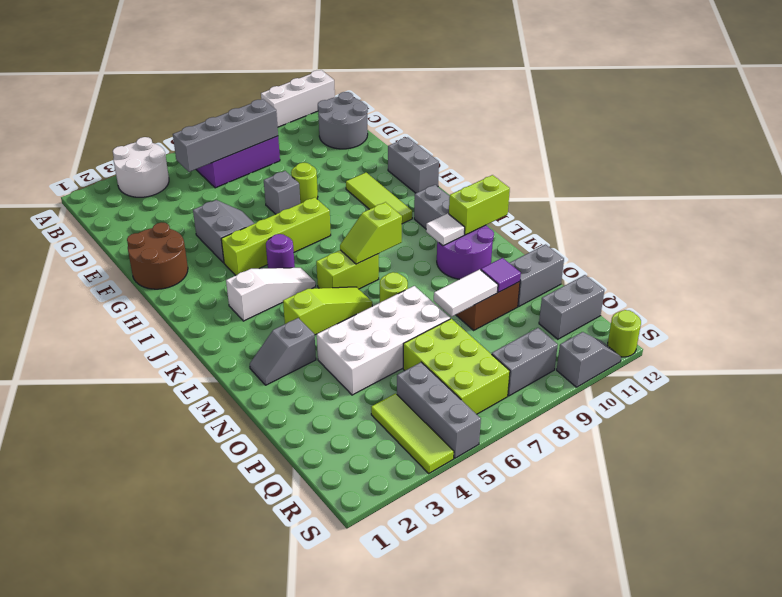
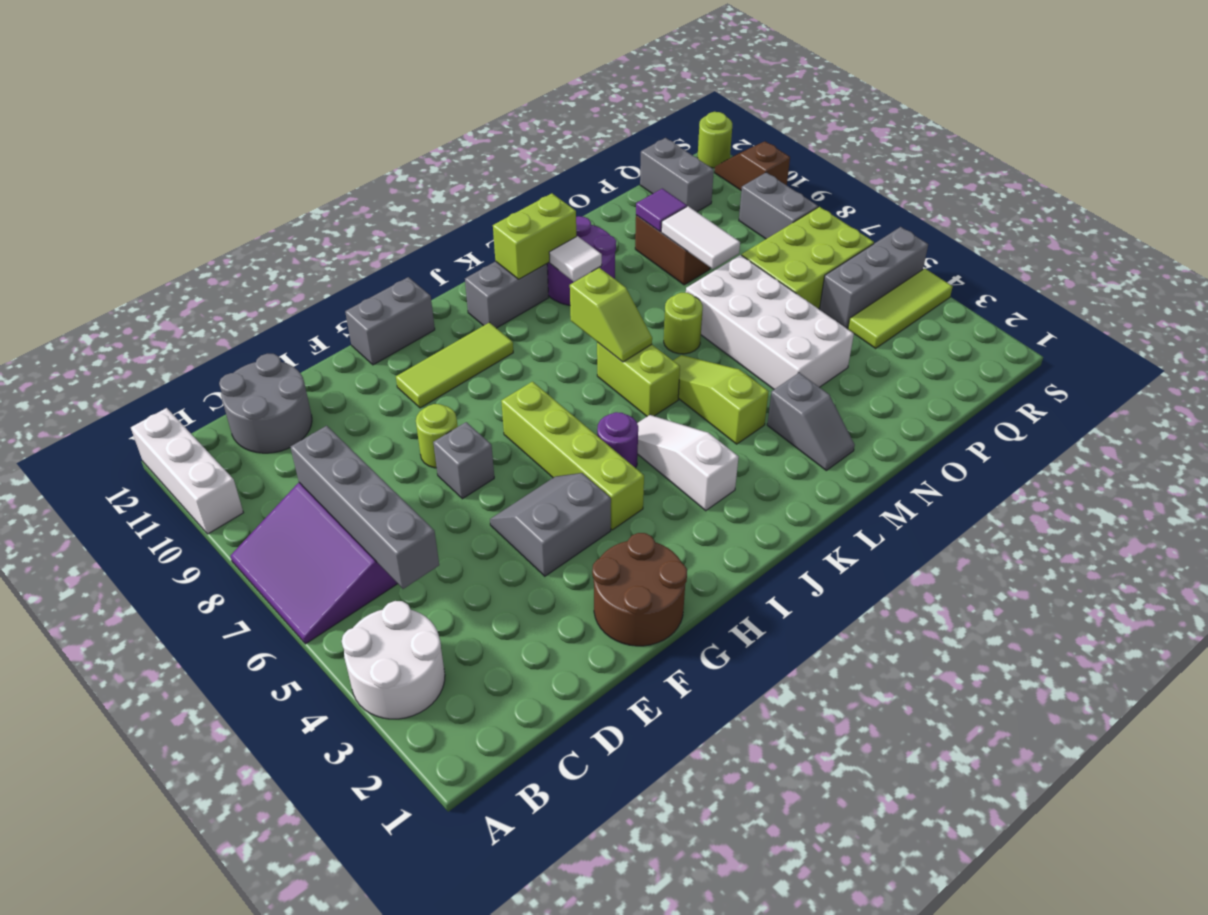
lime brick L11:L12 level 2 -> lime brick K11:L11 level 2
grey brick O11:O12 level 1 -> none
grey slope S10:S11 level 1 top 10 -> brown slope S10:S11 level 1 top 10

